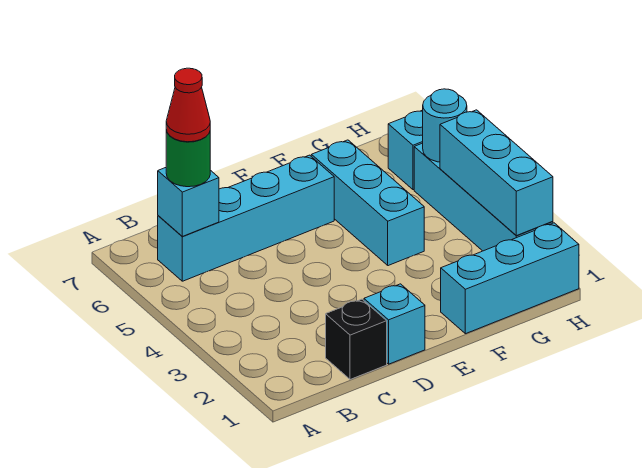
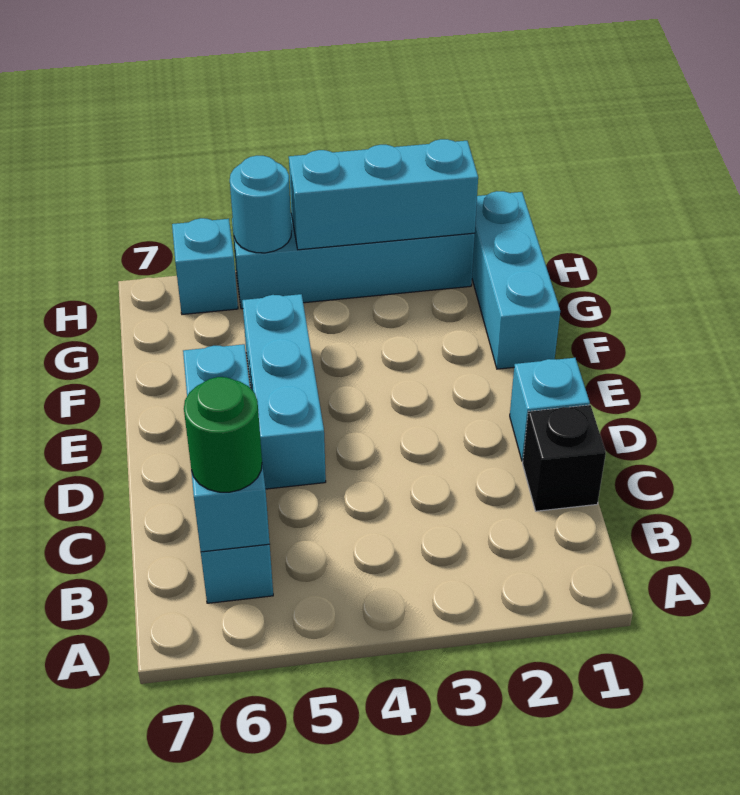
red cone B6 level 4 -> none
cyan brick F4:F6 level 1 -> cyan brick D5:F5 level 1

